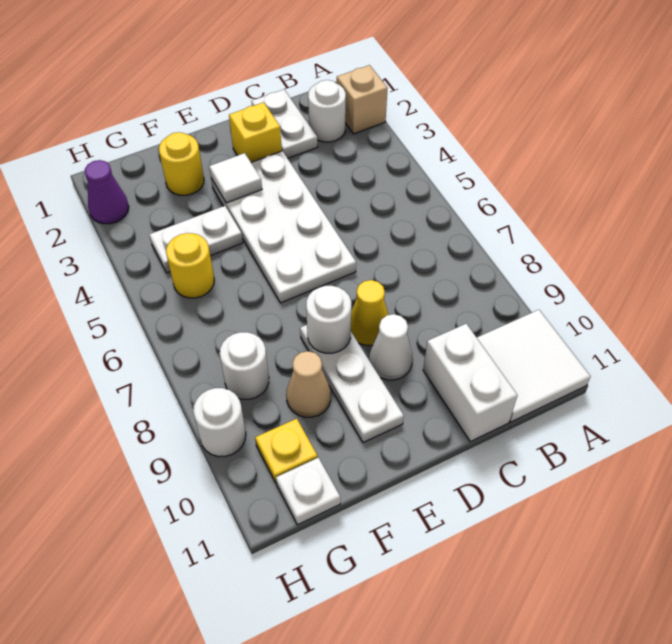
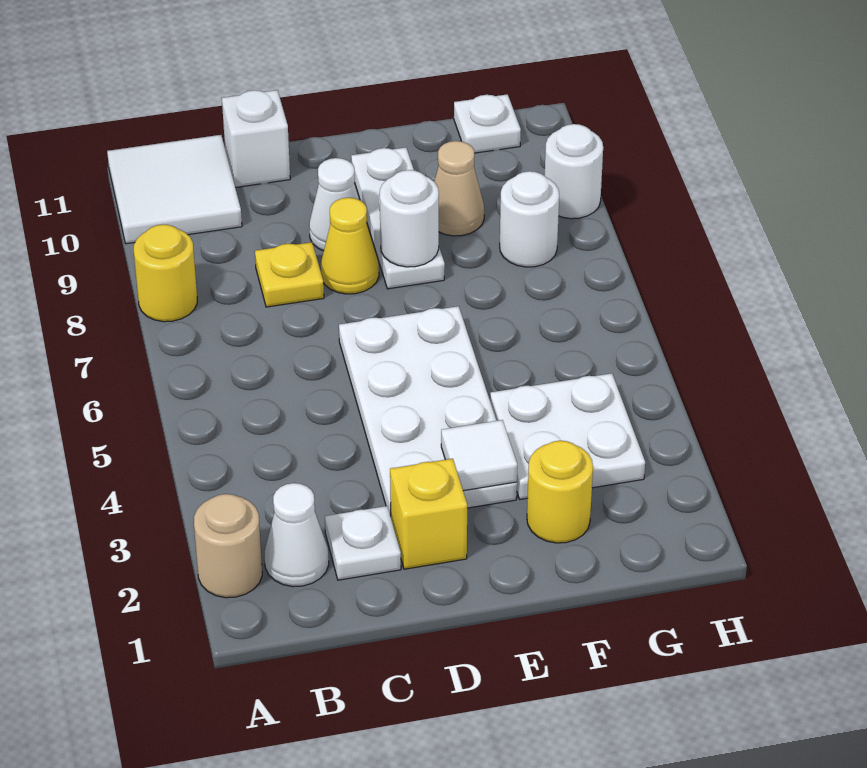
tan brick A2 level 1 -> tan round brick A2 level 1
white round brick B2 level 1 -> white cone B2 level 1
white plate C1:C2 level 1 -> white plate C2 level 1
white brick C10:C11 level 1 -> white brick C11 level 1
white plate F4:G4 level 1 -> white plate F3:G4 level 1
yellow round brick G5 level 1 -> yellow round brick A8 level 1
yellow plate G10 level 1 -> yellow plate C8 level 1
purple cone H2 level 1 -> none

